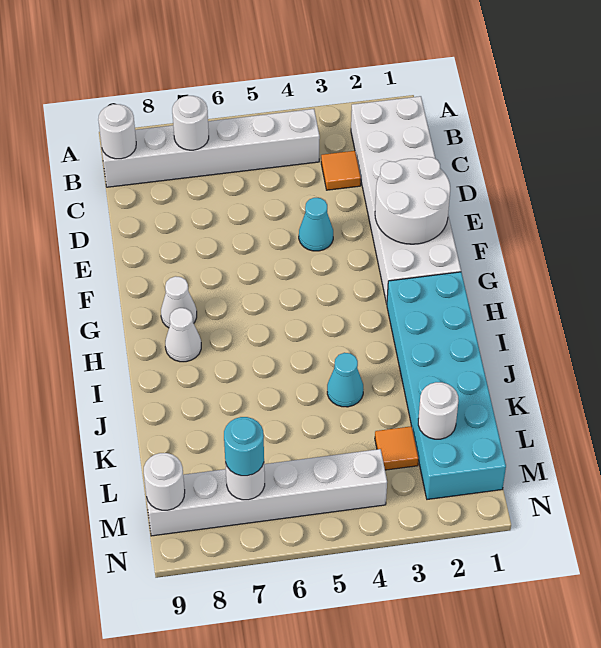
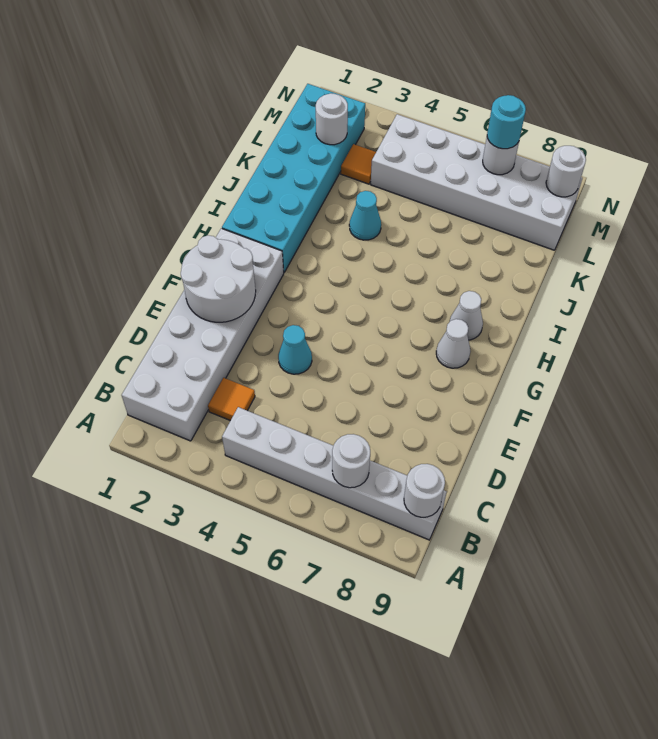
white brick M4:M9 level 1 -> white brick L4:M9 level 1

